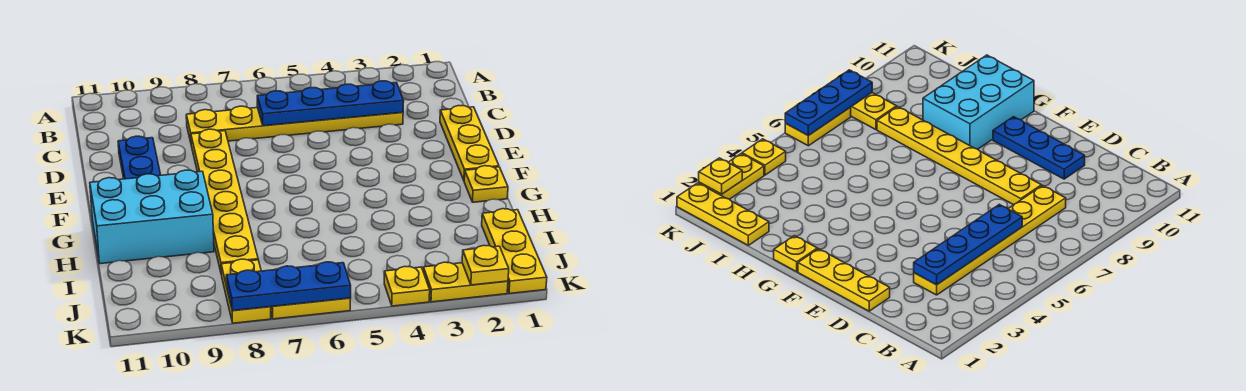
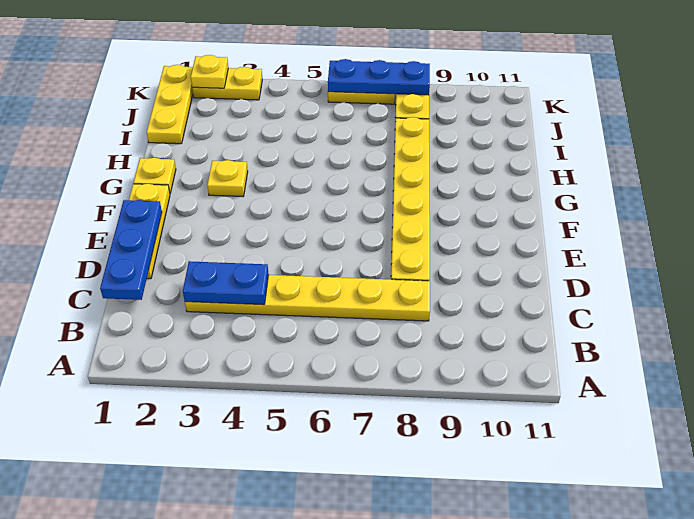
blue plate C3:C6 level 2 -> blue plate C3:C4 level 2
blue plate D10:F10 level 1 -> blue plate C1:E1 level 2
cyan brick G9:H11 level 1 -> none
yellow plate K4 level 1 -> yellow plate G3 level 1

